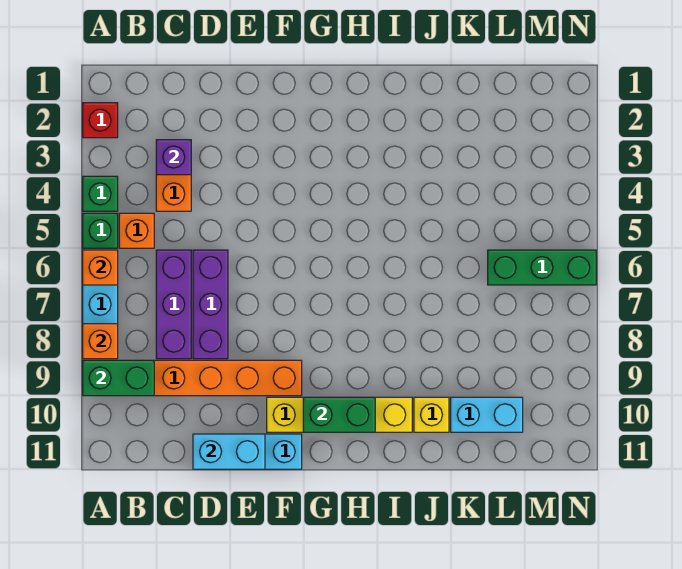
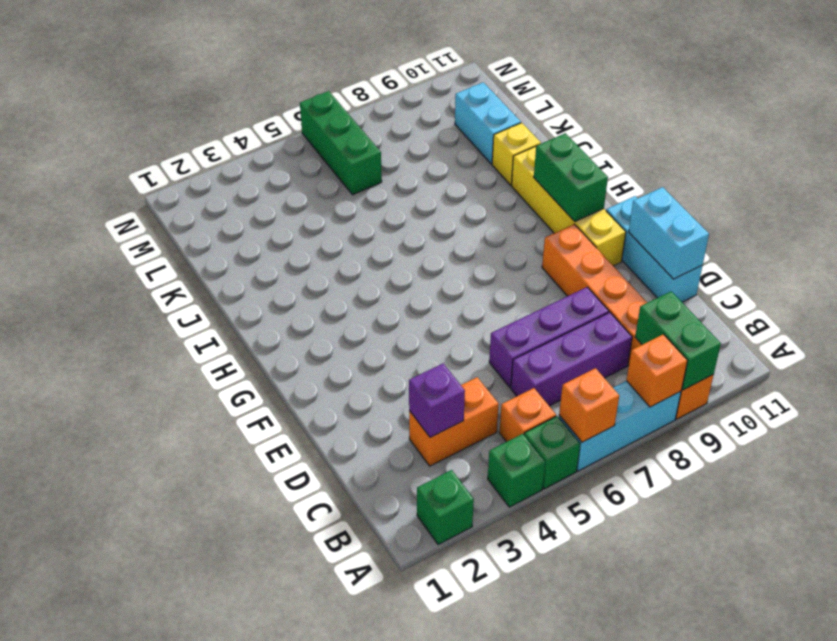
red brick A2 level 1 -> green brick A2 level 1

